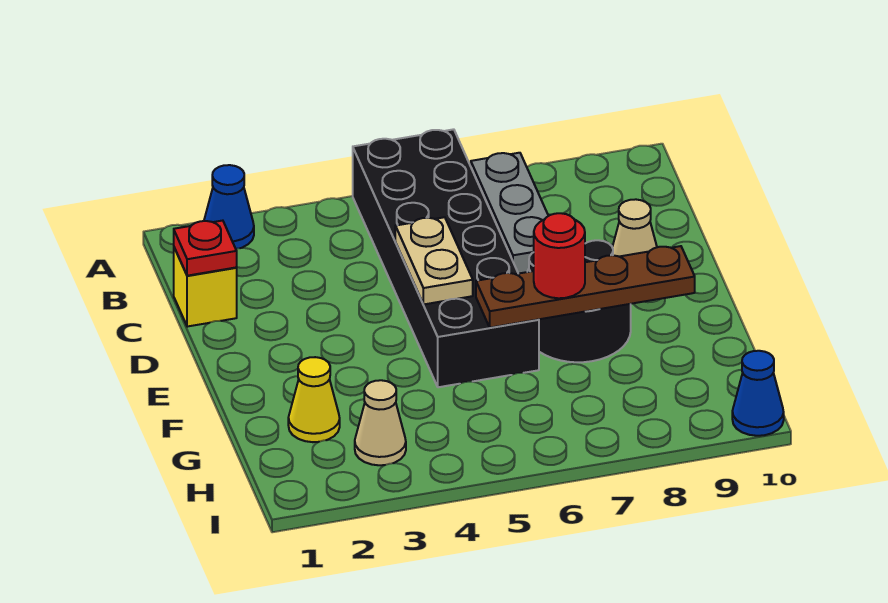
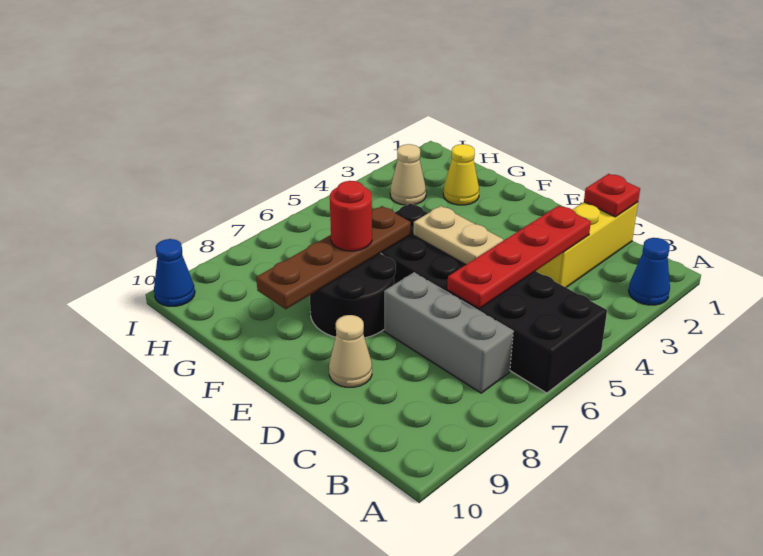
yellow brick C1 level 1 -> yellow brick C1:C3 level 1
none -> red plate C3:C6 level 2

